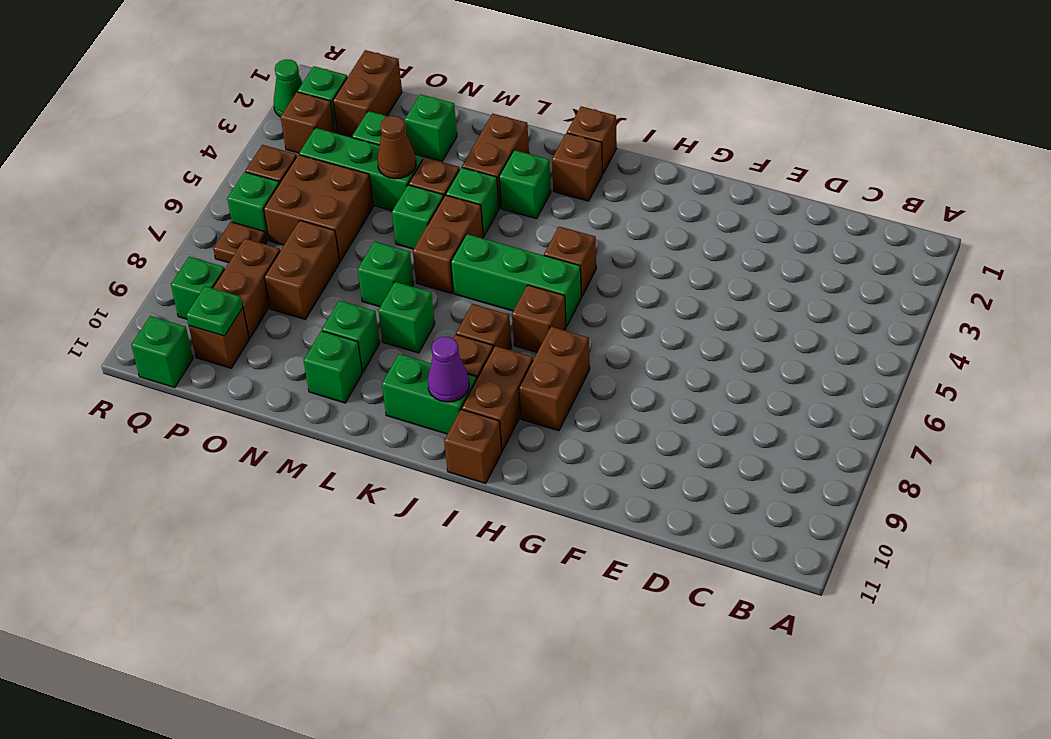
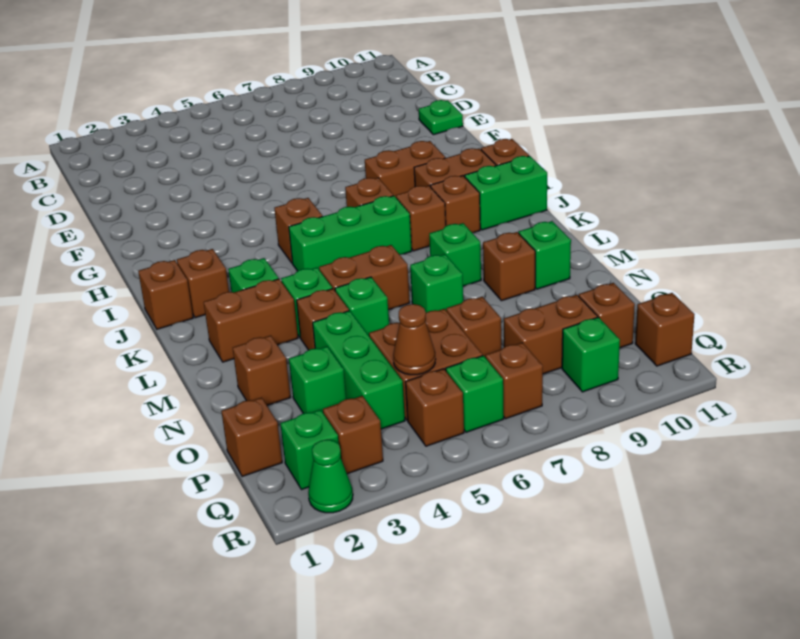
green brick I6:K6 level 1 -> green brick J5:J7 level 1
green brick J10:K10 level 1 -> green brick J10:J11 level 1
purple cone J10 level 2 -> none
green brick M9 level 1 -> brown brick M9 level 1
green brick N2 level 1 -> brown brick N2 level 1
brown cone N4 level 2 -> brown cone P5 level 2
brown brick O7:O8 level 1 -> brown brick O7 level 1
brown brick P1:P2 level 1 -> brown brick P1 level 1
green plate P10 level 2 -> green plate E11 level 1
brown plate Q7 level 1 -> brown brick Q7 level 1
green brick Q11 level 1 -> brown brick Q11 level 1

